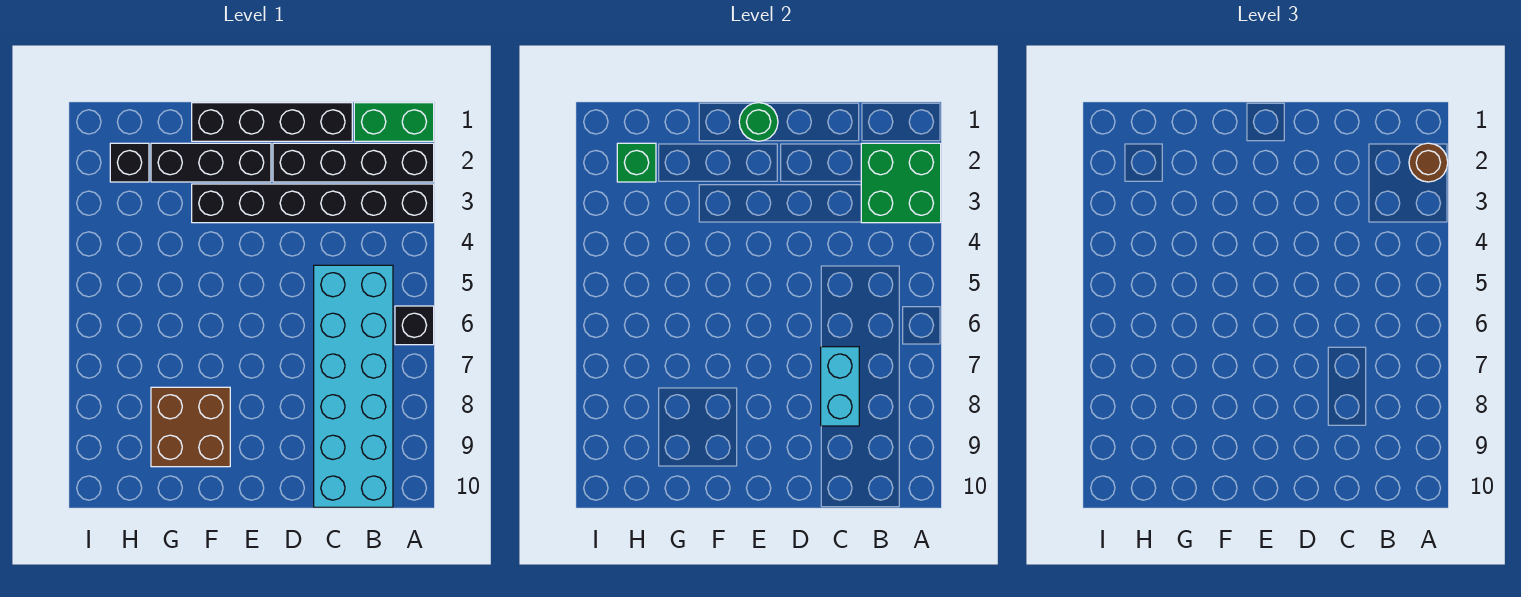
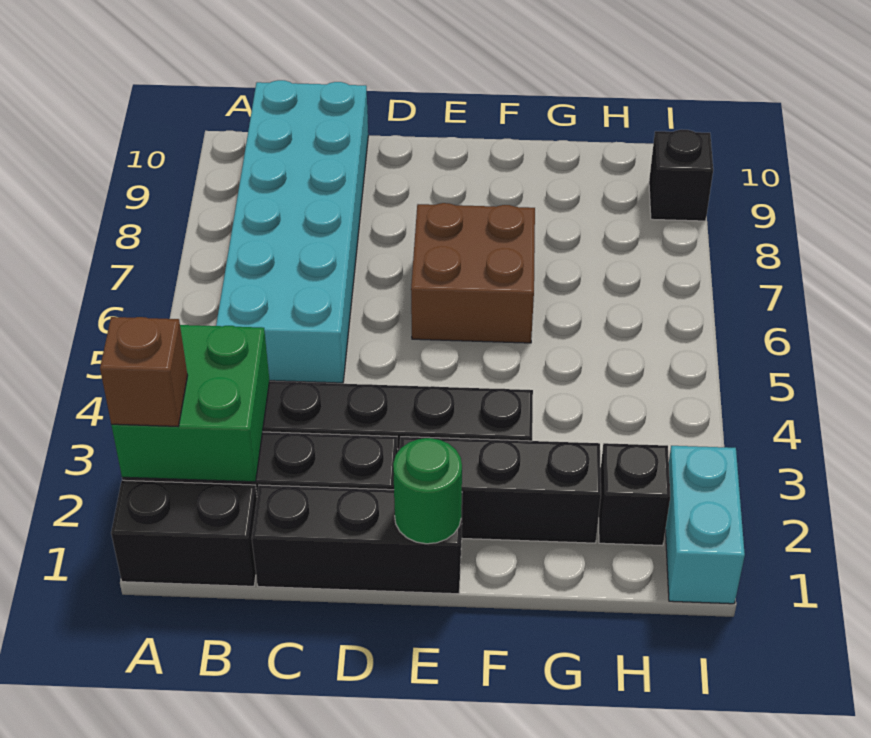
green brick A1:B1 level 1 -> black brick A1:B1 level 1
brown round brick A2 level 3 -> brown brick A2 level 3
black brick A6 level 1 -> black brick I9 level 1
black brick C1:F1 level 1 -> black brick C1:E1 level 1
cyan brick C7:C8 level 2 -> cyan brick I1:I2 level 1
brown brick F8:G9 level 1 -> brown brick E6:F7 level 1
green brick H2 level 2 -> none

